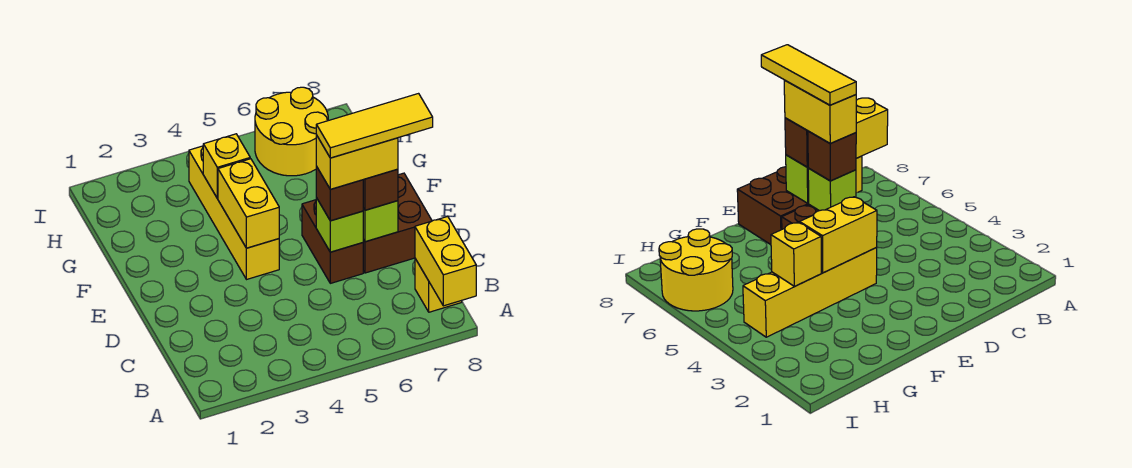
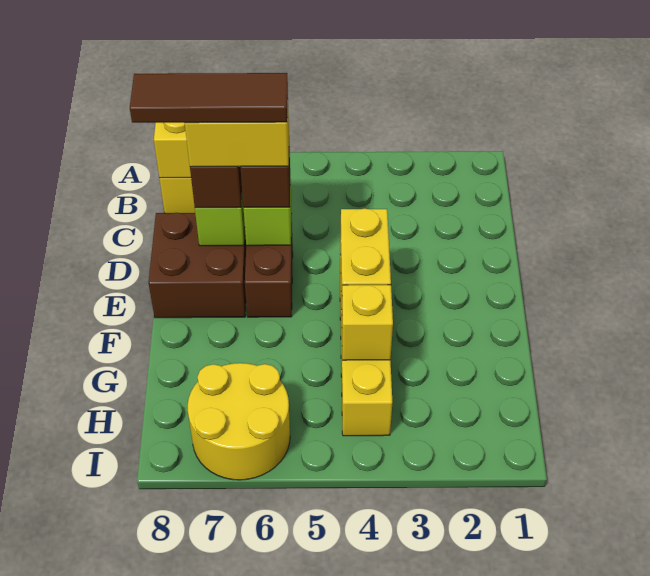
yellow tile D6:D8 level 5 -> brown tile D6:D8 level 5

